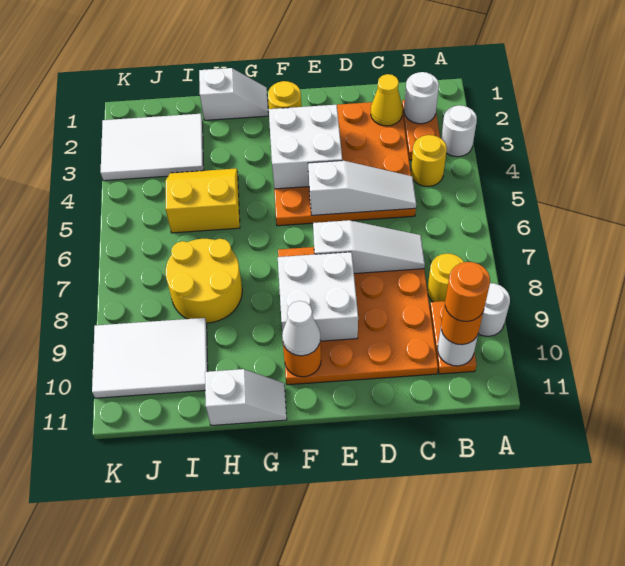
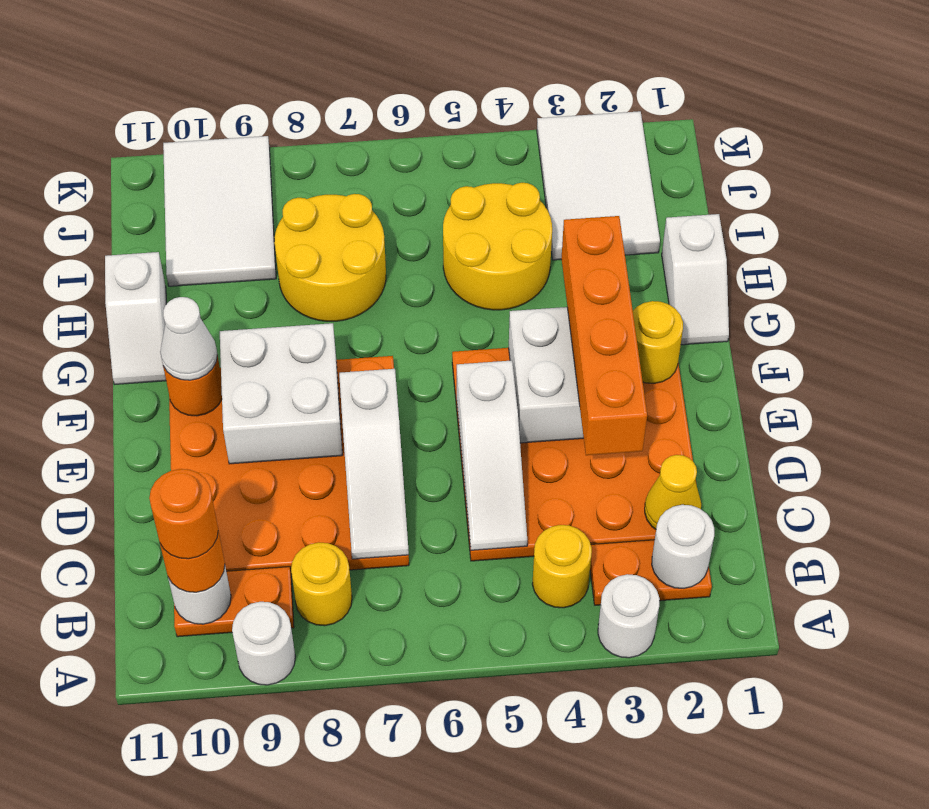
none -> orange brick D3:G3 level 3
yellow slope H4:I5 level 1 top 5 -> yellow round brick H4:I5 level 1

